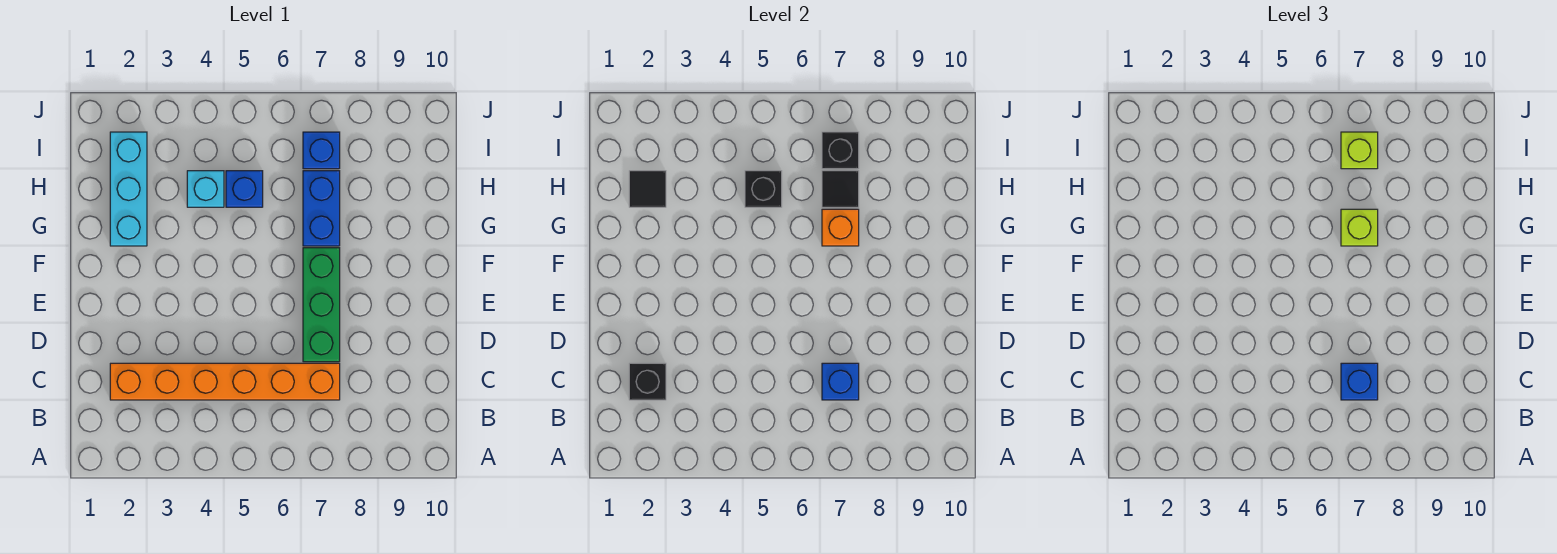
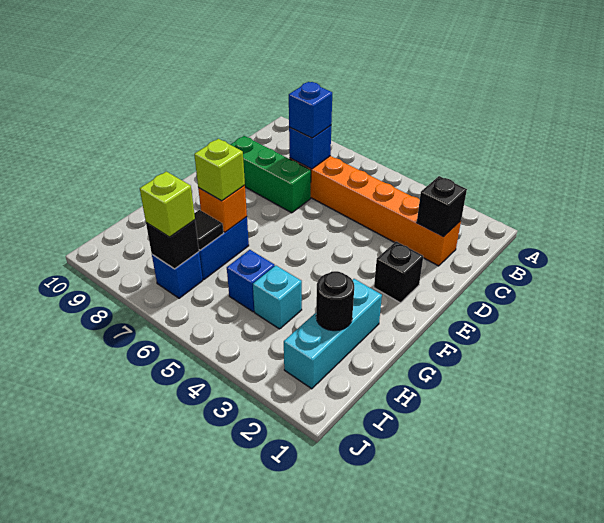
green brick D7:F7 level 1 -> green brick D7:D9 level 1
black tile H2 level 2 -> black round brick H2 level 2
black brick H5 level 2 -> black brick E2 level 1

